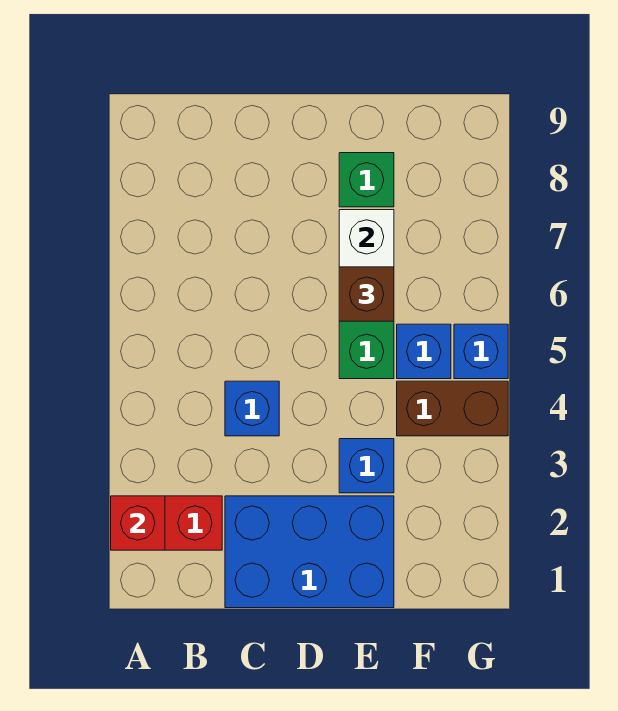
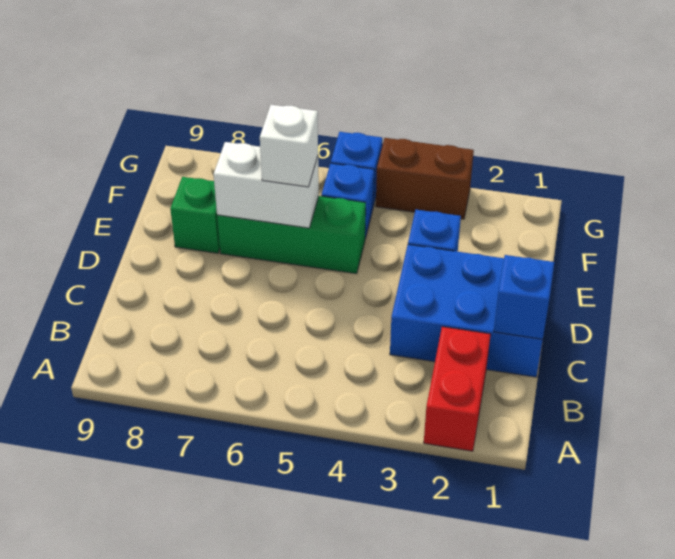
red brick A2 level 2 -> none
blue brick C1:E2 level 1 -> blue brick C1:D3 level 1
blue brick C4 level 1 -> blue brick C1 level 2
brown brick E6 level 3 -> white brick E6 level 3
brown brick F4:G4 level 1 -> brown brick G3:G4 level 1

